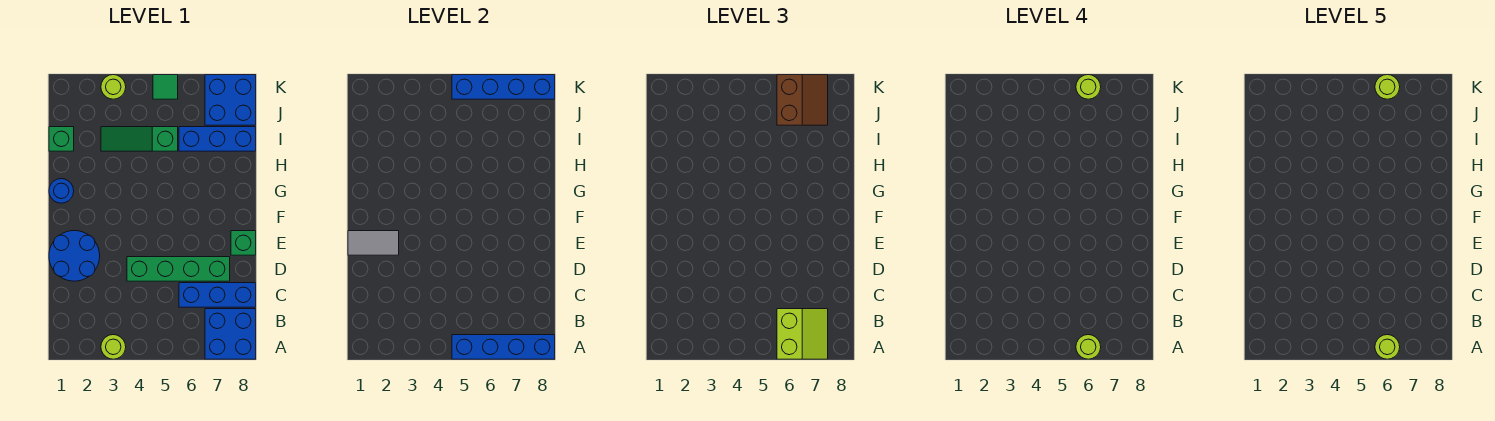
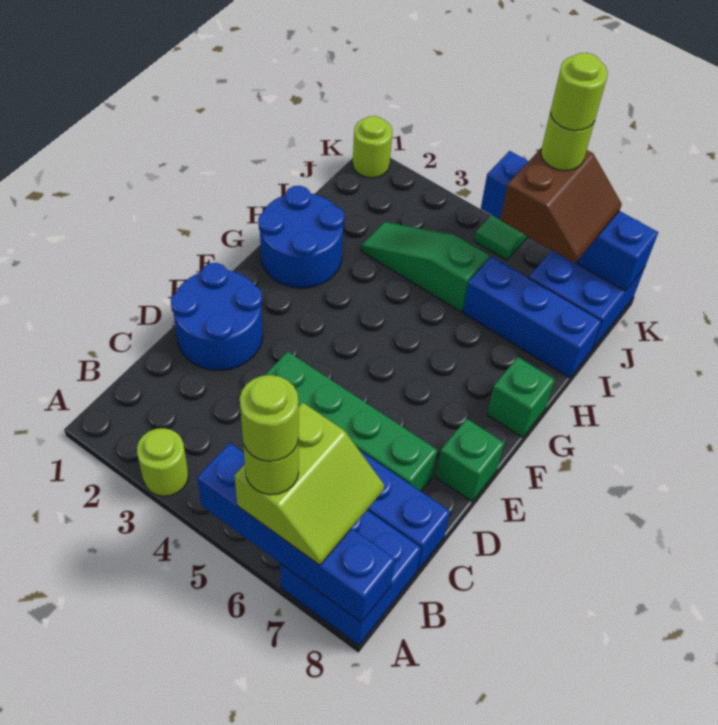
grey tile E1:E2 level 2 -> none
blue round brick G1 level 1 -> blue round brick G1:H2 level 1
green brick I1 level 1 -> green brick G8 level 1
lime round brick K3 level 1 -> lime round brick K1 level 1

